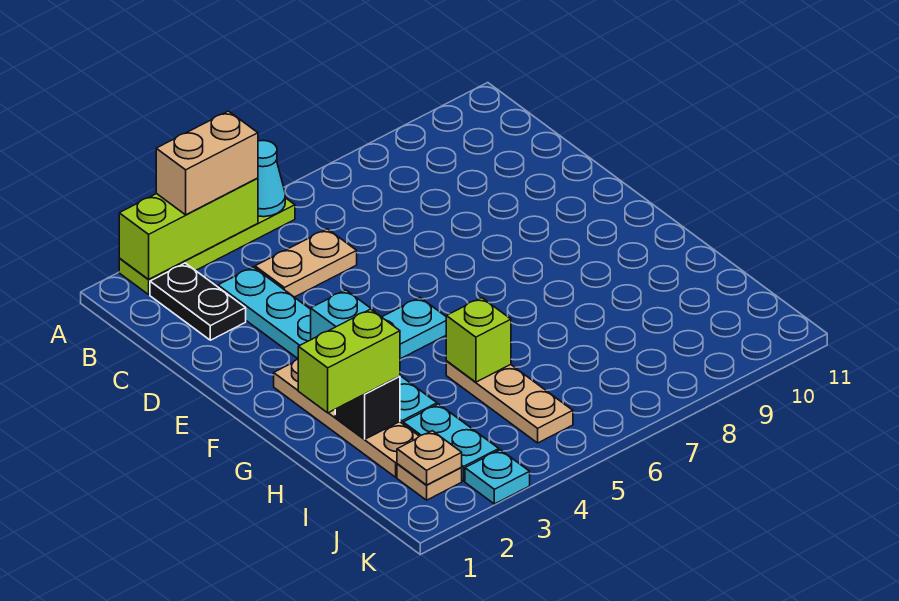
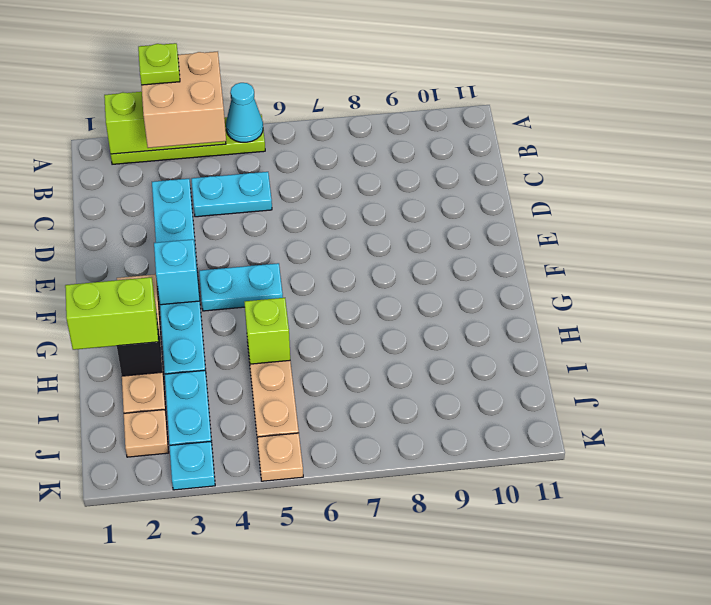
tan brick A3:A4 level 3 -> tan brick A3:B4 level 3
none -> lime plate A3 level 4
black plate B2:C2 level 1 -> none
tan plate C4:C5 level 1 -> cyan plate C4:C5 level 1
tan plate J2 level 2 -> tan plate K5 level 1

